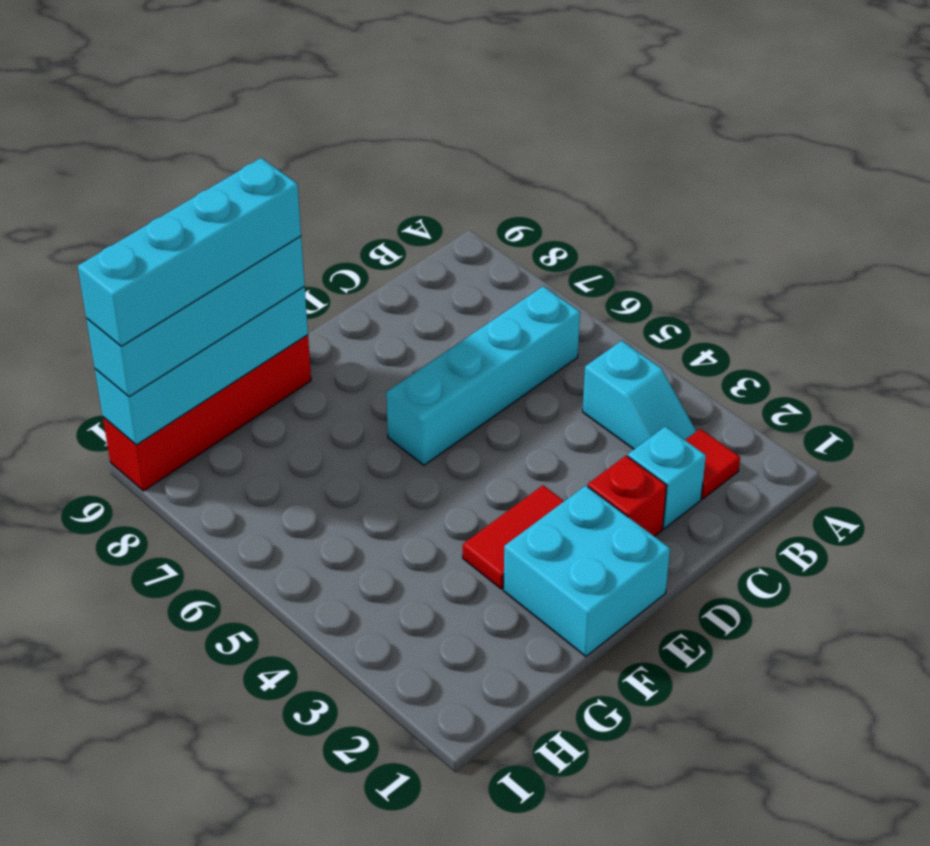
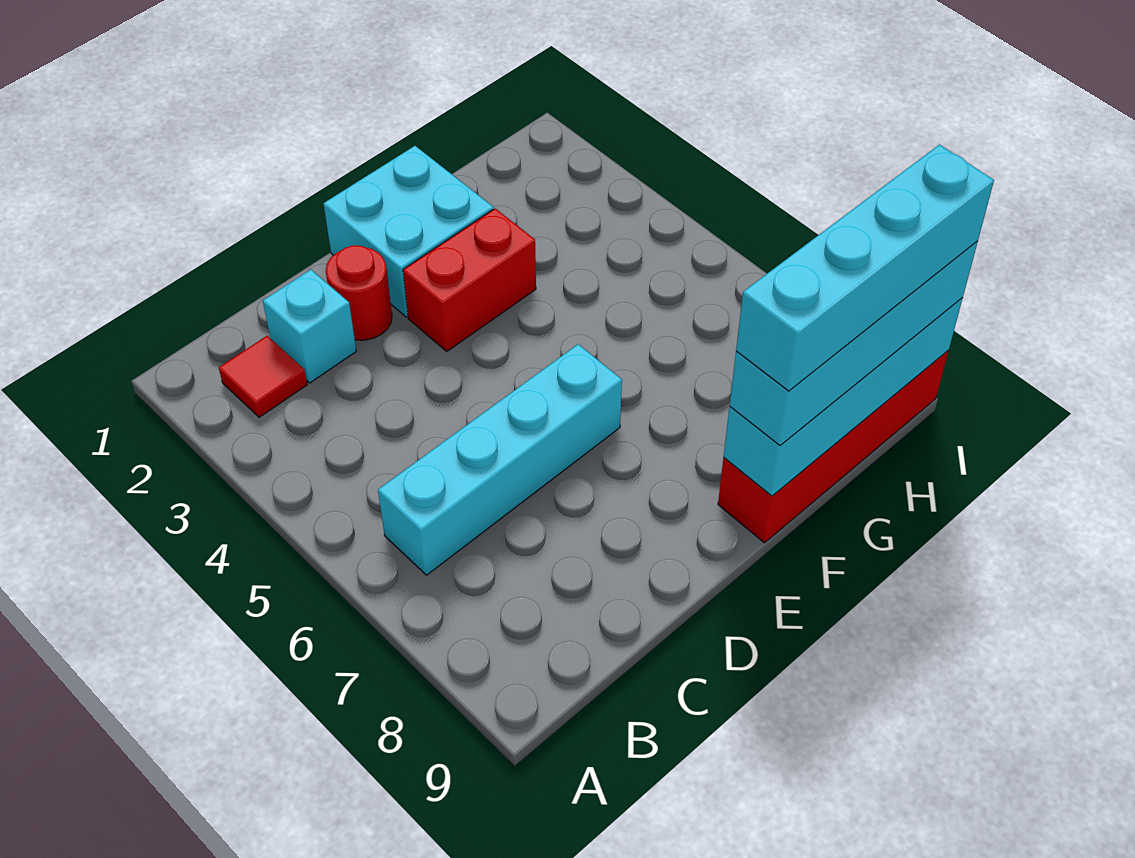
cyan slope B3:B4 level 1 top 4 -> none
red brick D2 level 1 -> red round brick D2 level 1
red tile E3:F3 level 1 -> red brick E3:F3 level 1

